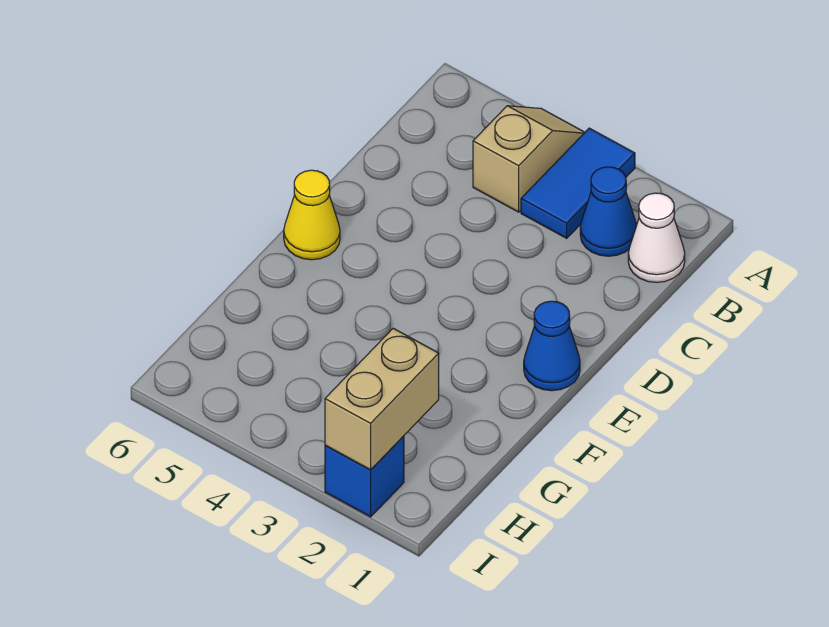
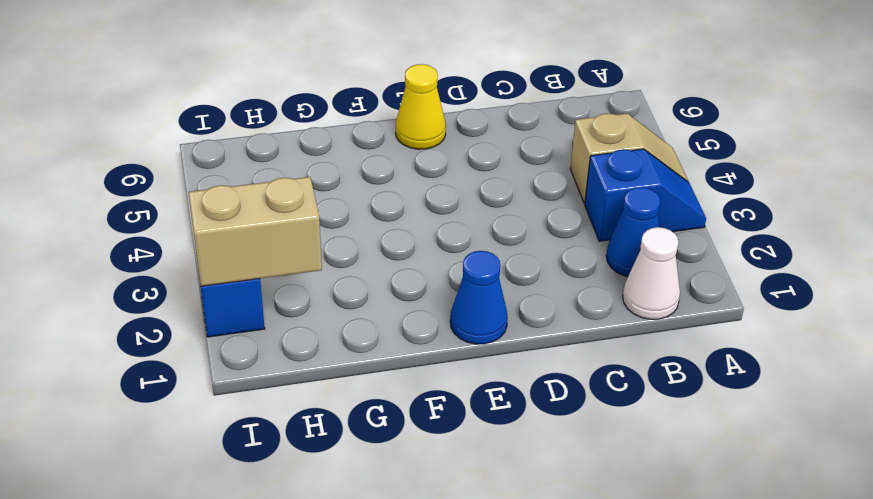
blue tile A3:B3 level 1 -> blue slope A3:B3 level 1 top B

